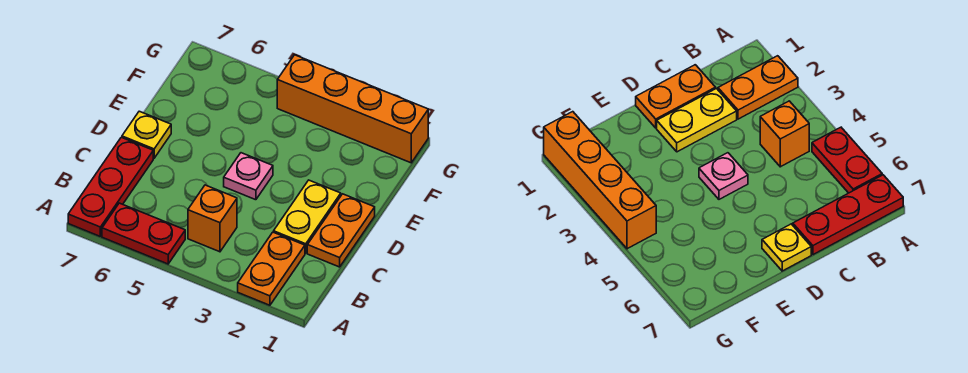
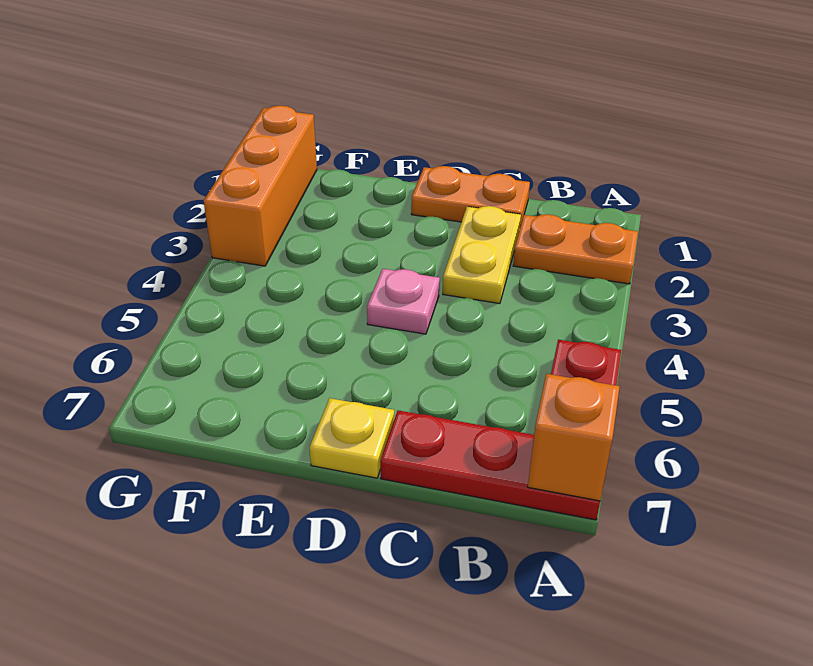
orange brick B4 level 1 -> orange brick A7 level 2
yellow plate C2:D2 level 1 -> yellow plate C2:C3 level 1
orange brick G1:G4 level 1 -> orange brick G1:G3 level 1

